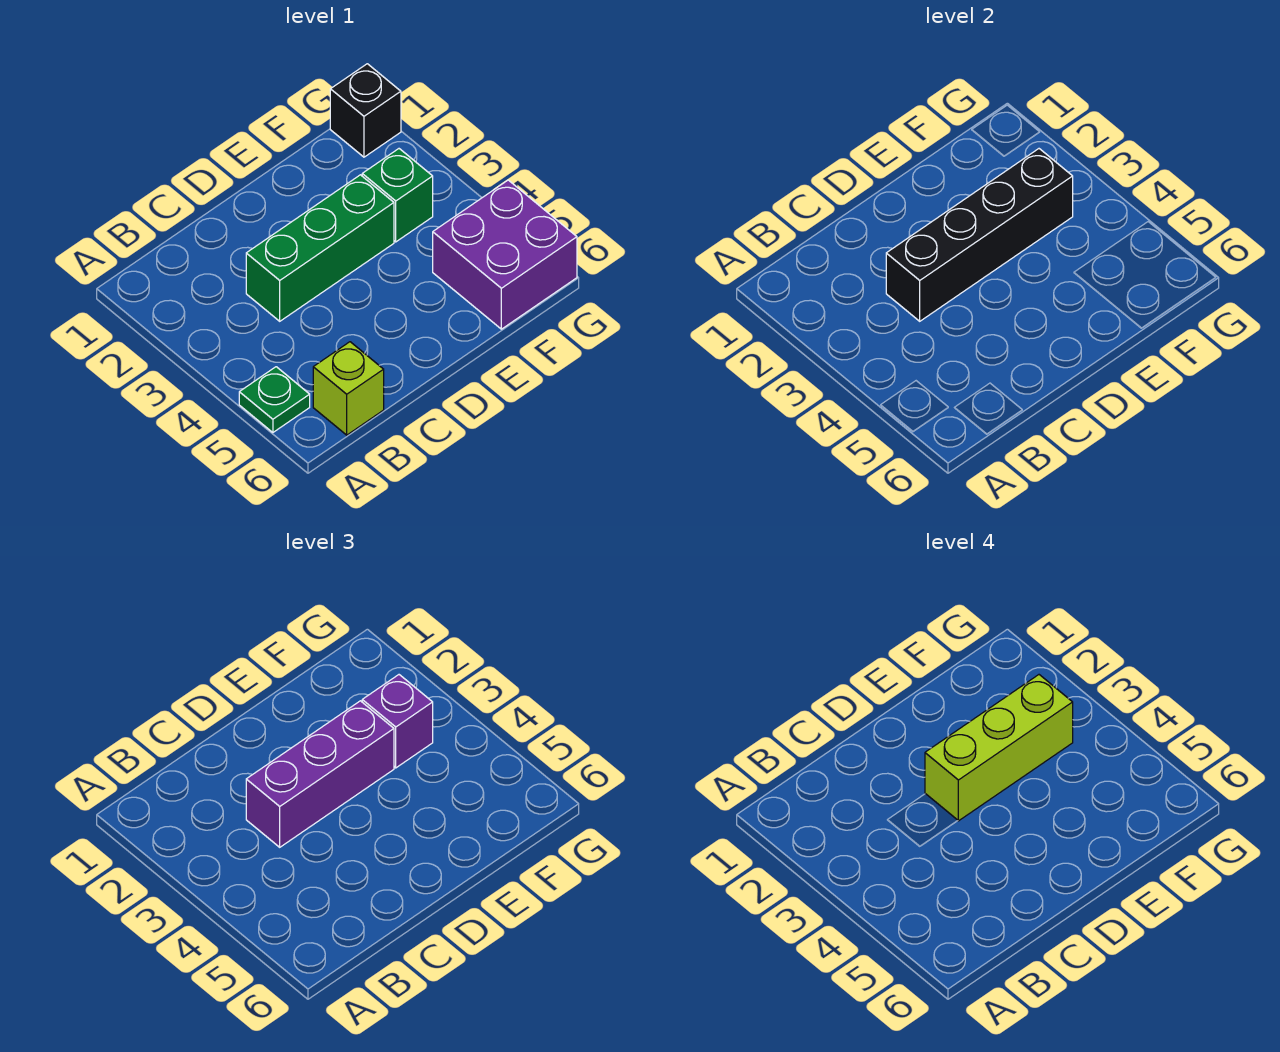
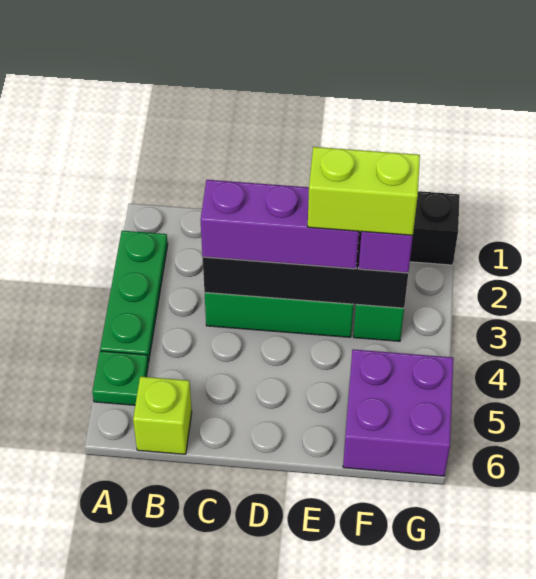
none -> green plate A2:A4 level 1
lime brick D3:F3 level 4 -> lime brick E3:F3 level 4

